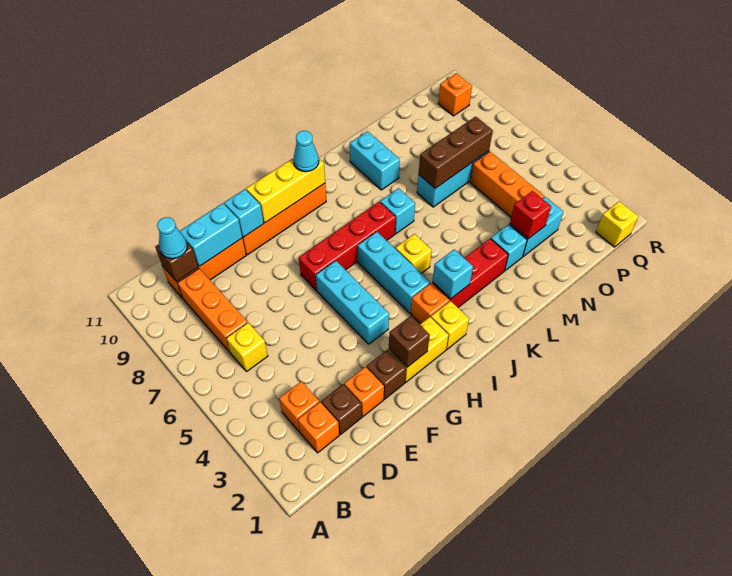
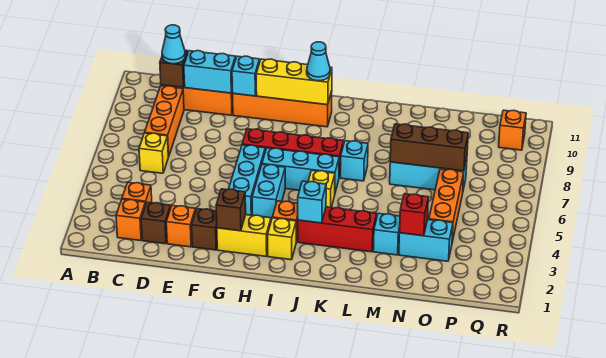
cyan brick I4:I6 level 1 -> cyan brick H6:J6 level 1
cyan brick L9:L10 level 1 -> cyan brick H4:H5 level 1
yellow brick Q1 level 1 -> none

